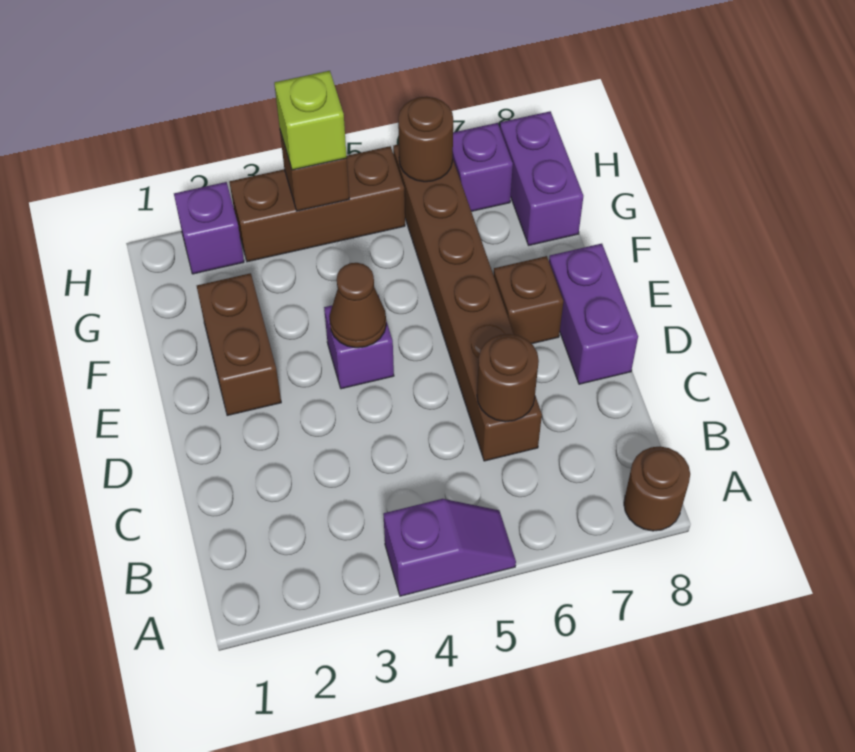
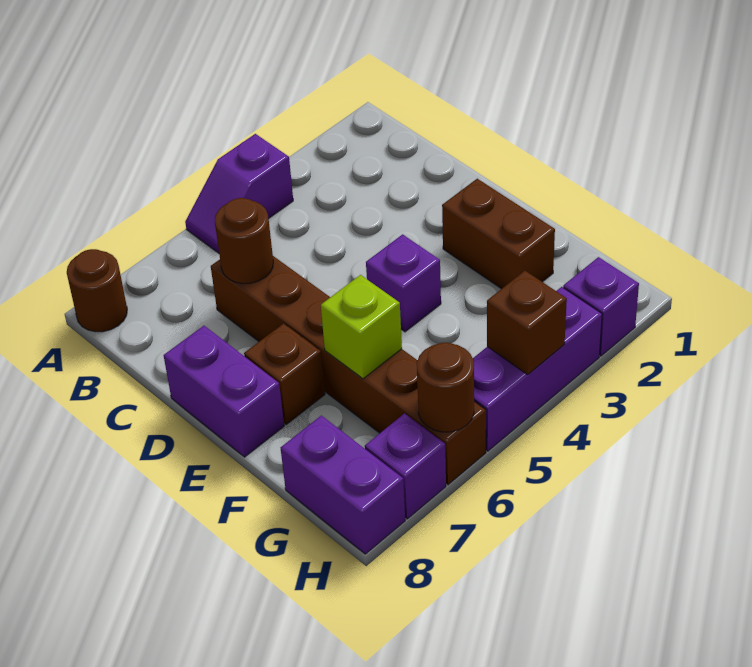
brown cone E4 level 2 -> none
brown brick H3:H5 level 1 -> purple brick H3:H5 level 1
lime brick H4 level 3 -> lime brick F6 level 2

